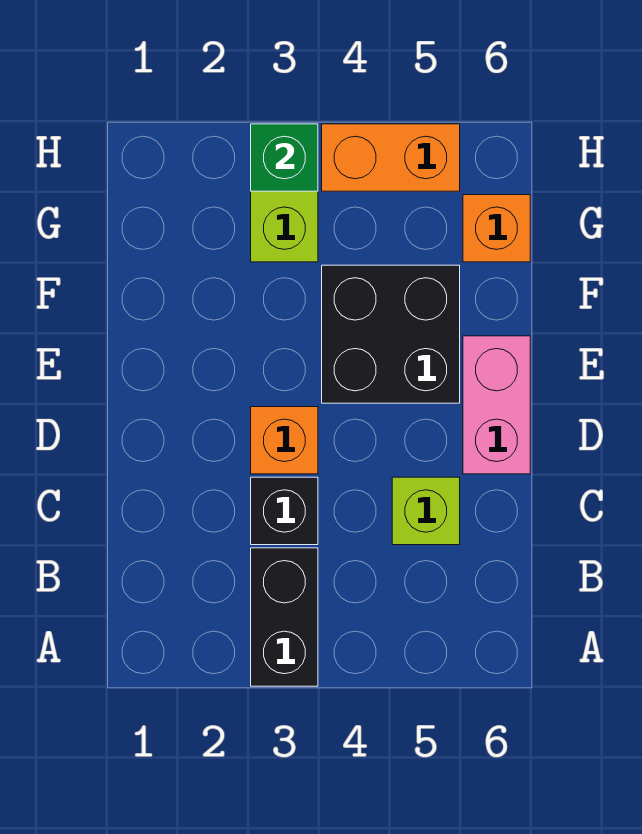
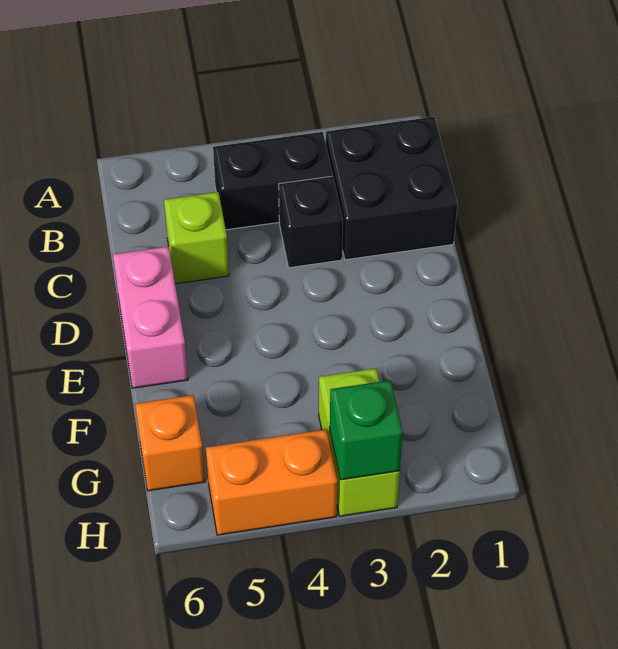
black brick A3:B3 level 1 -> black brick B3:B4 level 1
orange brick D3 level 1 -> none
black brick E4:F5 level 1 -> black brick B1:C2 level 1

